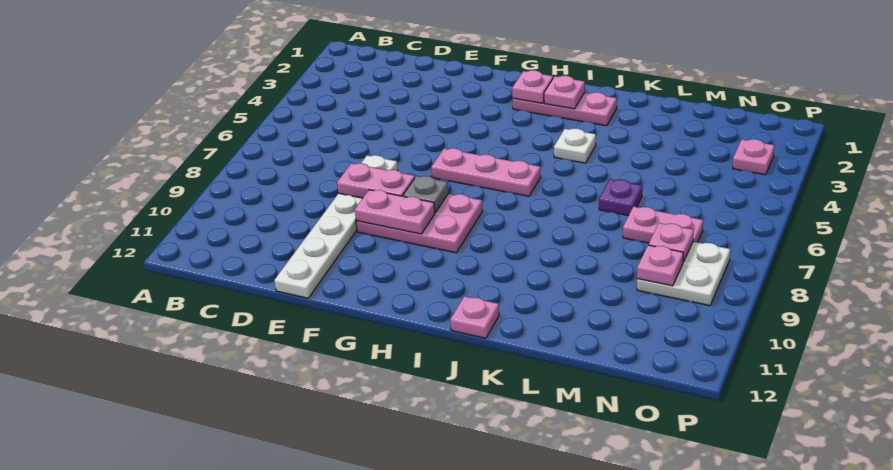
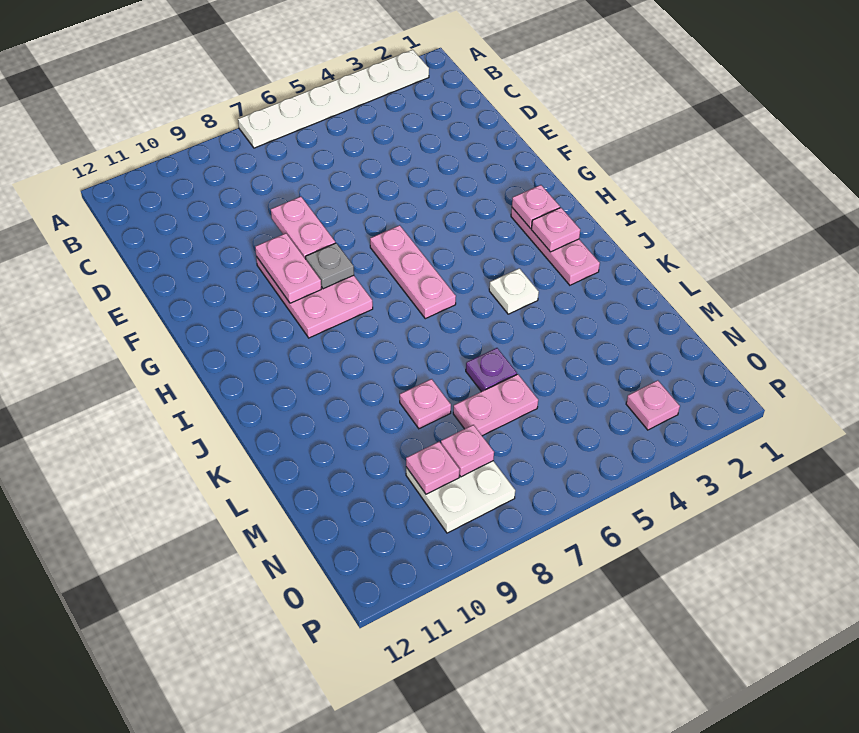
white plate E7:E12 level 1 -> white plate A2:A7 level 1
pink plate J12 level 1 -> pink plate L8 level 1
pink plate M7:N7 level 1 -> pink plate M6:M7 level 1

